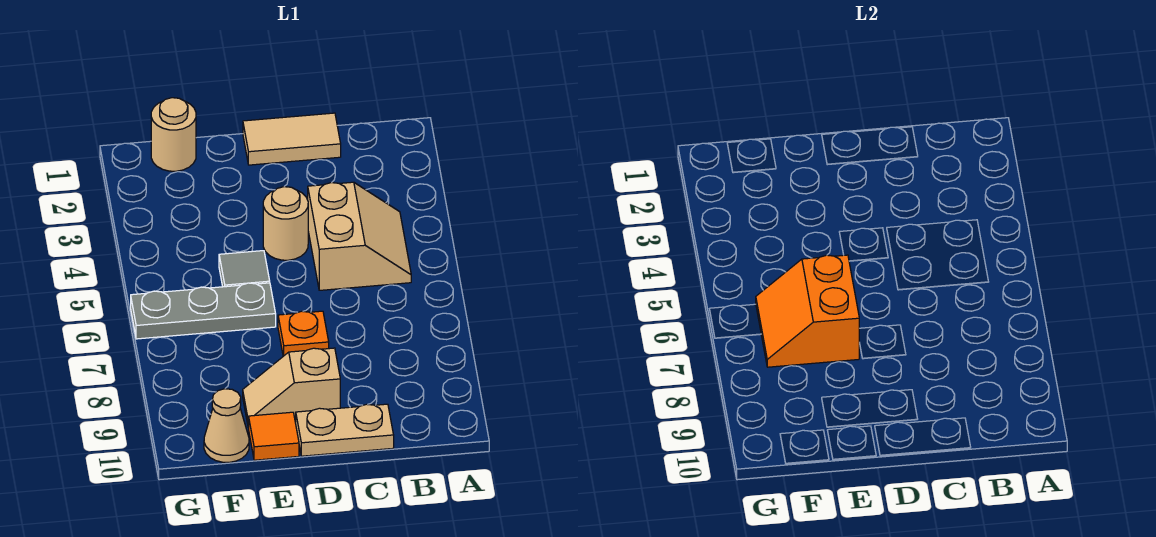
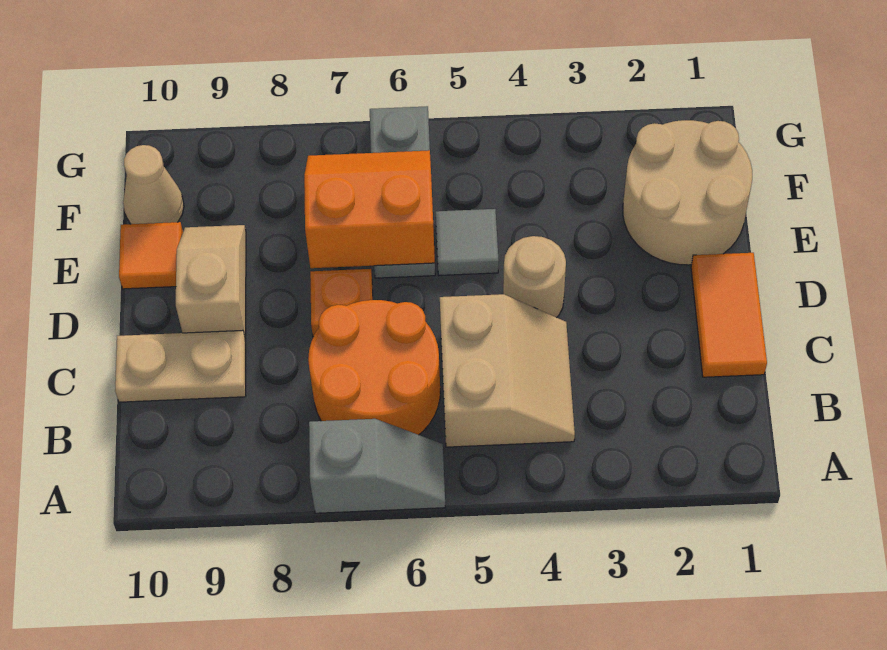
none -> grey slope A6:A7 level 1 top 7
tan slope B4:C5 level 1 top C -> tan slope B4:C5 level 1 top 5
none -> orange round brick B6:C7 level 1
tan tile C1:D1 level 1 -> orange tile C1:D1 level 1
tan plate C10:D10 level 1 -> tan plate C9:C10 level 1
tan round brick F1 level 1 -> tan round brick E1:F2 level 1

